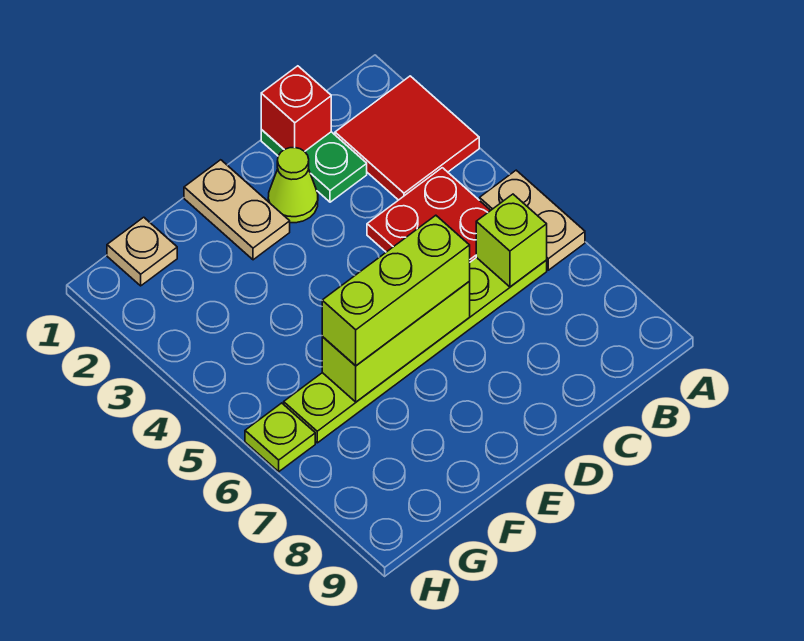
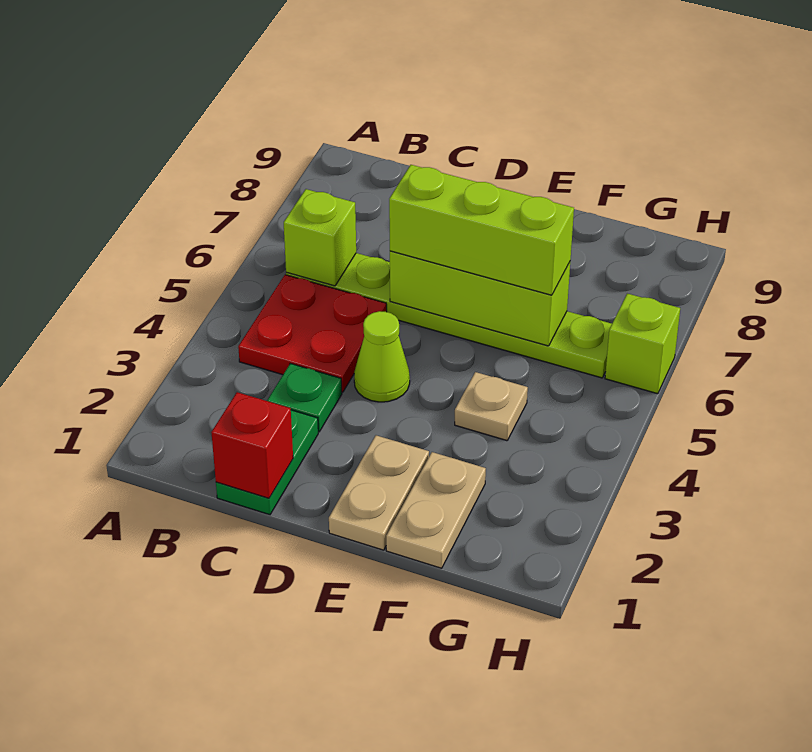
red tile A2:B3 level 1 -> none
tan plate A5:A6 level 1 -> tan plate F1:F2 level 1
none -> green plate C3 level 1
lime cone D2 level 1 -> lime cone D4 level 1
tan plate G1 level 1 -> tan plate F4 level 1
lime plate H6 level 1 -> lime brick H6 level 1

